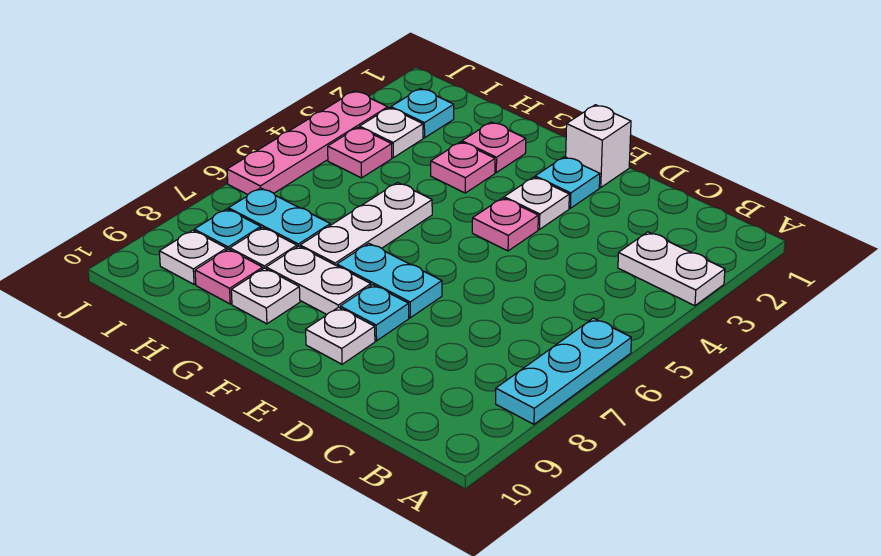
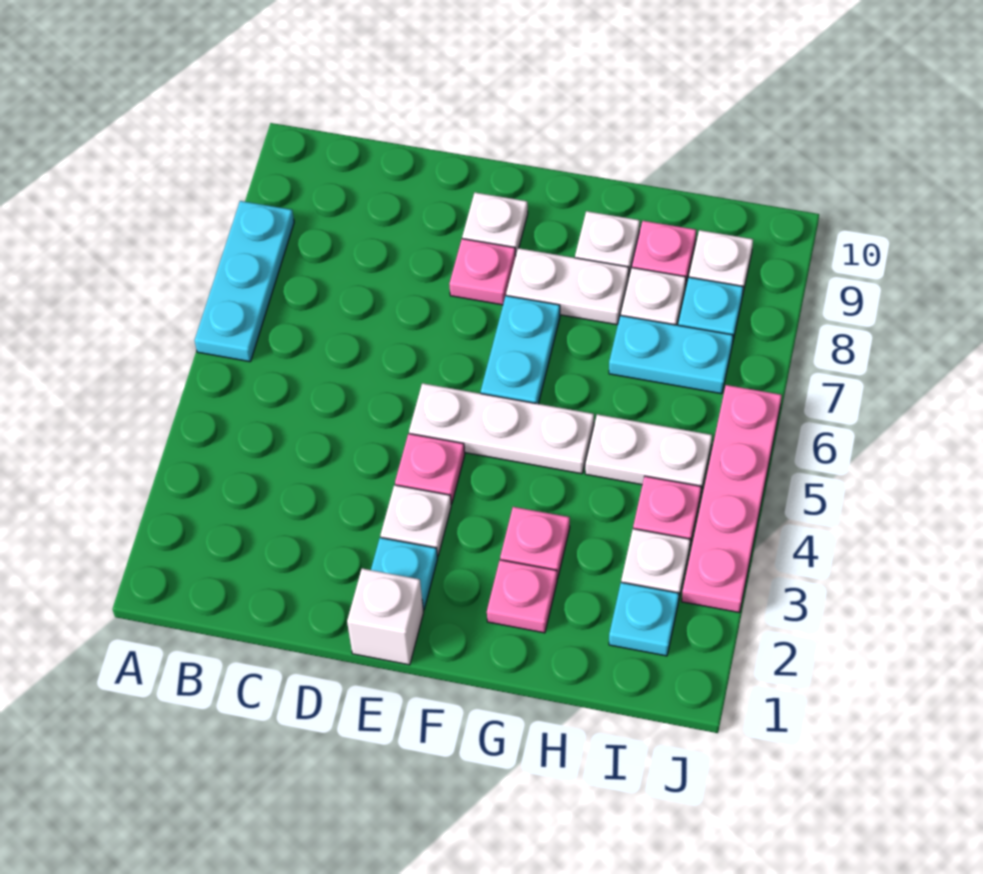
white plate A3:B3 level 1 -> white plate H5:I5 level 1
cyan plate E7:F7 level 1 -> cyan plate F6:F7 level 1
cyan plate E8 level 1 -> pink plate E8 level 1
white plate G5:G7 level 1 -> white plate E5:G5 level 1

